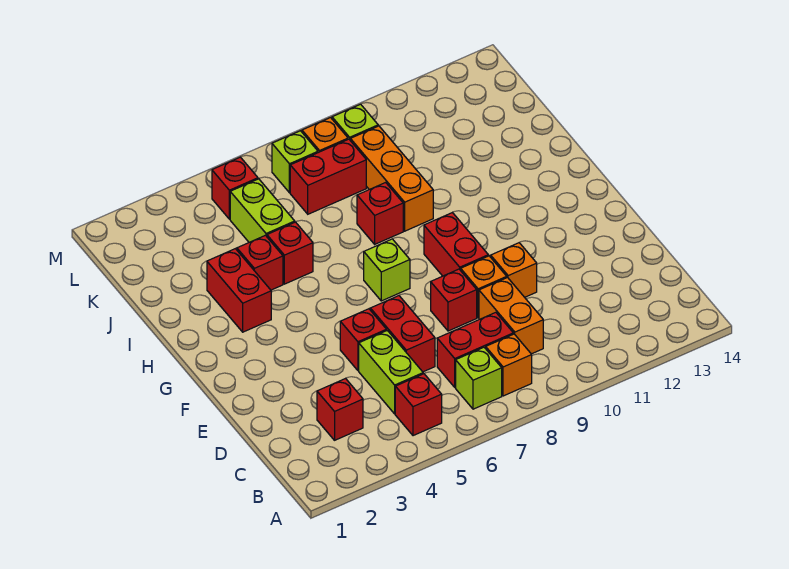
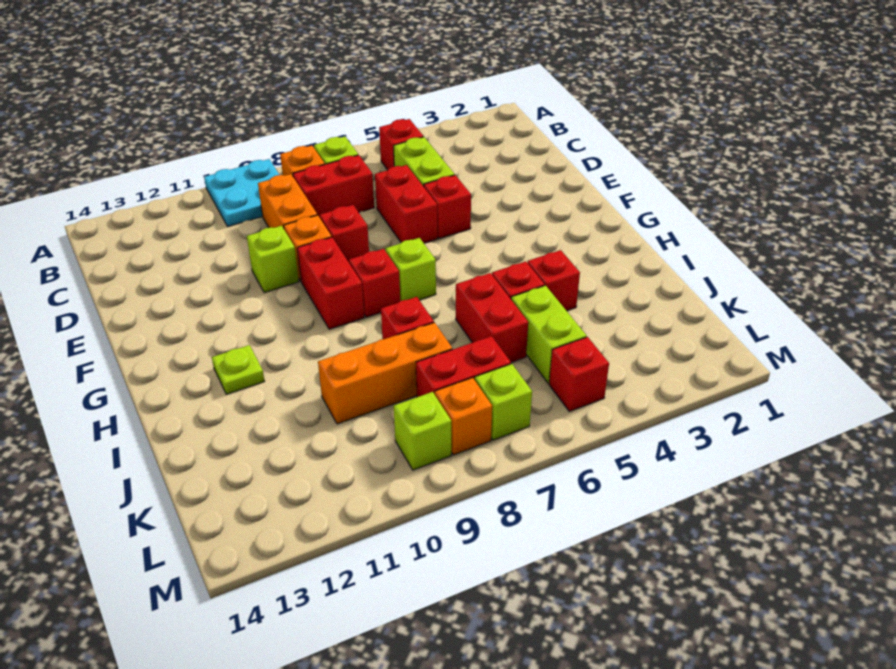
none -> cyan plate A9:B10 level 1
red brick C3 level 1 -> red brick G8 level 1
orange brick E10 level 1 -> lime brick E10 level 1
red brick H3:I3 level 1 -> red brick I6:J6 level 1
none -> lime plate H12 level 1
orange brick I9:K9 level 1 -> orange brick J8:J10 level 1

